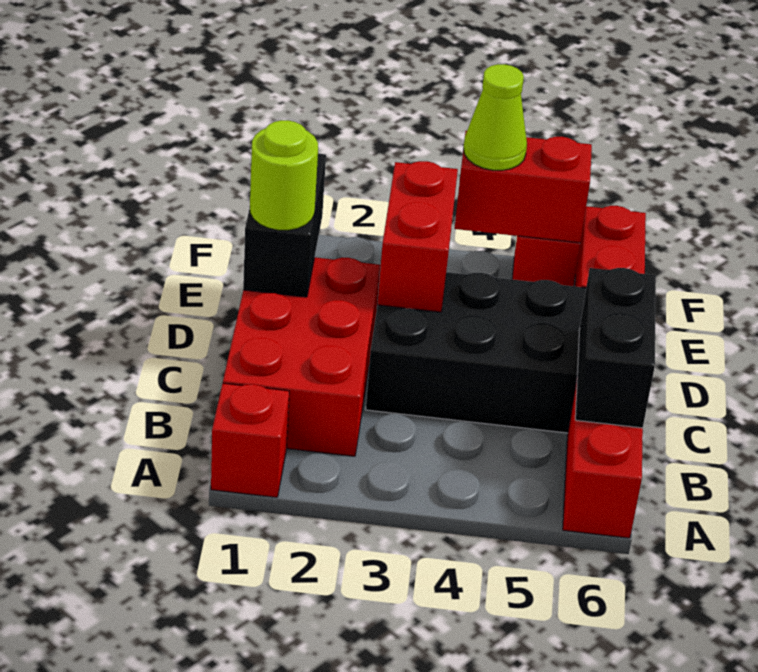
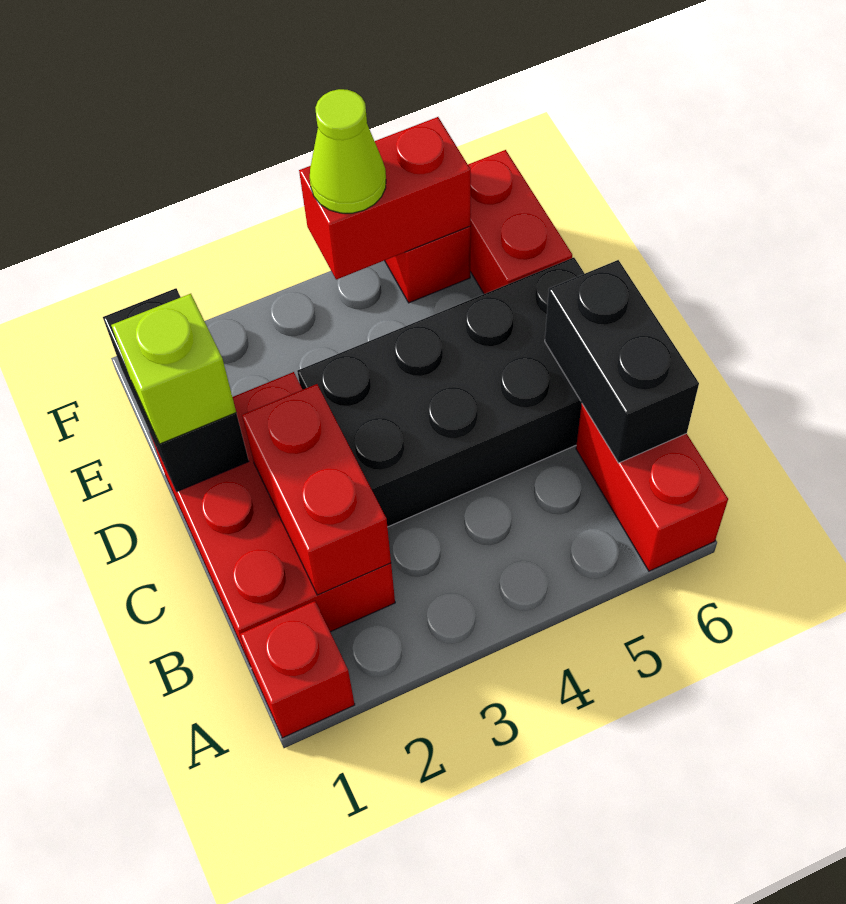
lime round brick D1 level 3 -> lime brick D1 level 3
red brick D3:E3 level 2 -> red brick B2:C2 level 2

